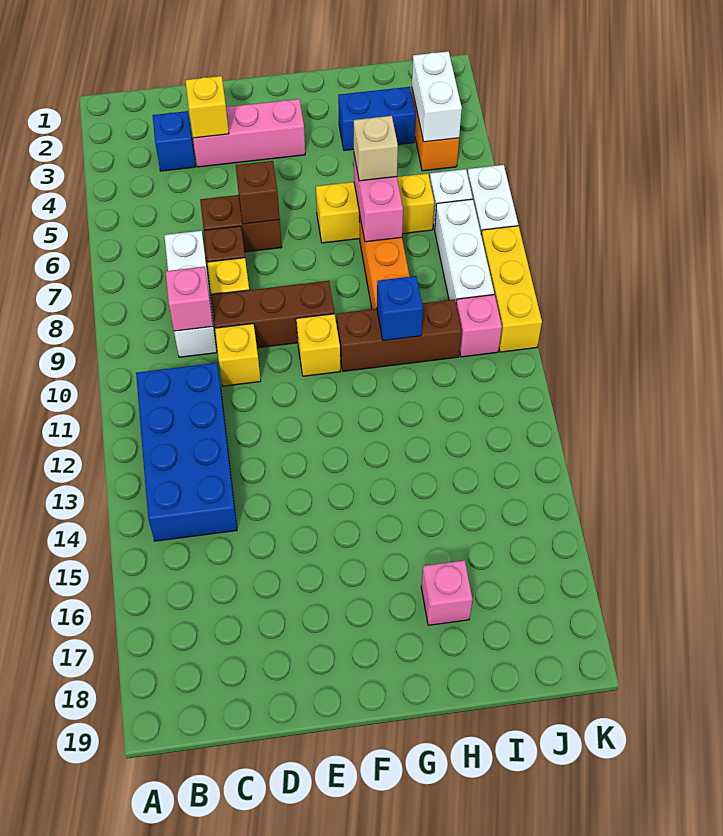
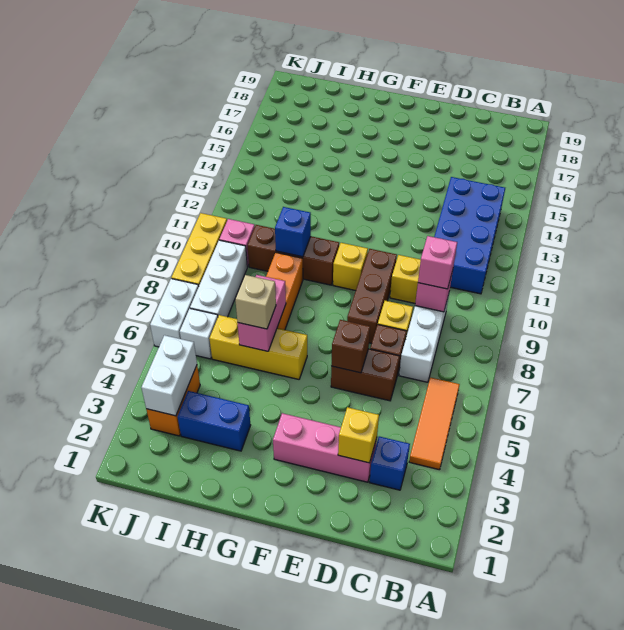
none -> orange tile B4:B6 level 1
brown brick D9:F9 level 1 -> brown brick E8:E10 level 1
pink brick H17 level 1 -> pink brick C9 level 3

